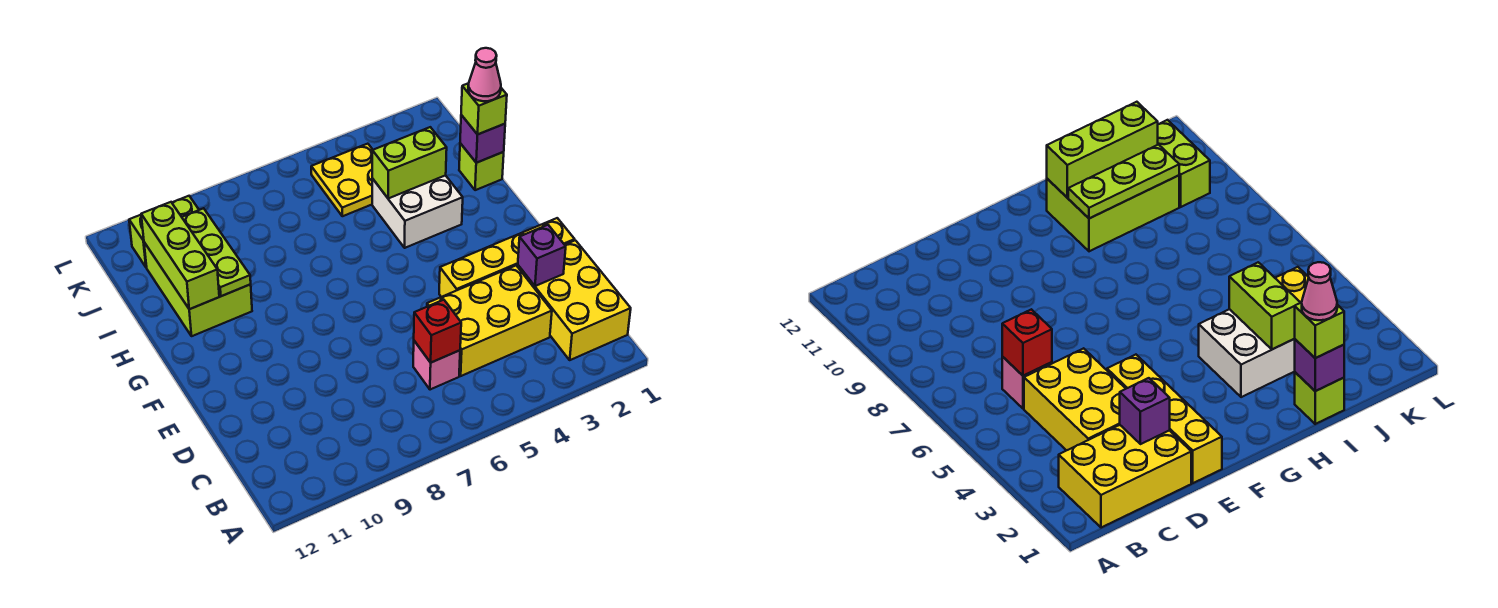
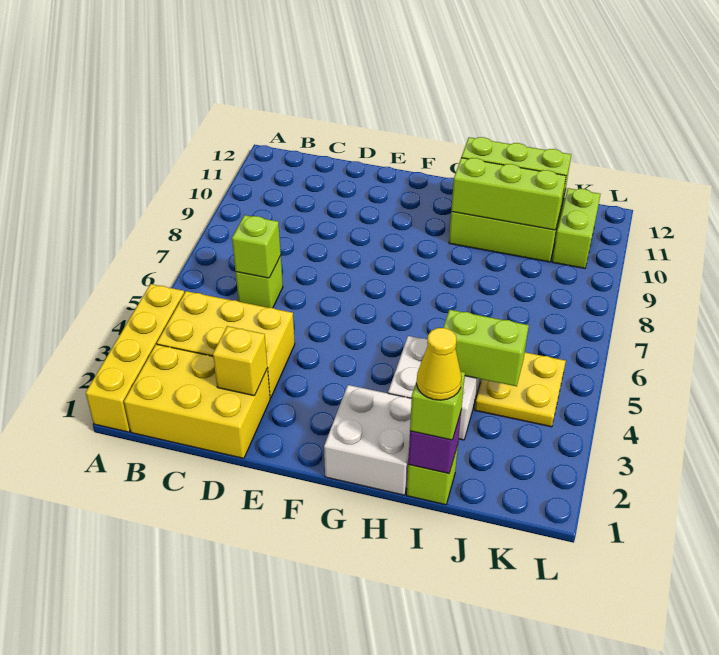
yellow brick C3:D5 level 1 -> yellow brick B3:D4 level 1
pink brick C6 level 1 -> lime brick C6 level 1
red brick C6 level 2 -> lime brick C6 level 2
purple brick D2 level 2 -> yellow brick D2 level 2
yellow brick E1:E4 level 1 -> yellow brick A1:A4 level 1
none -> white brick G1:H2 level 1
lime plate H10:J10 level 2 -> lime brick H10:J10 level 2
pink cone I1 level 4 -> yellow cone I1 level 4
lime brick I3:I4 level 2 -> lime brick I4:J4 level 2

